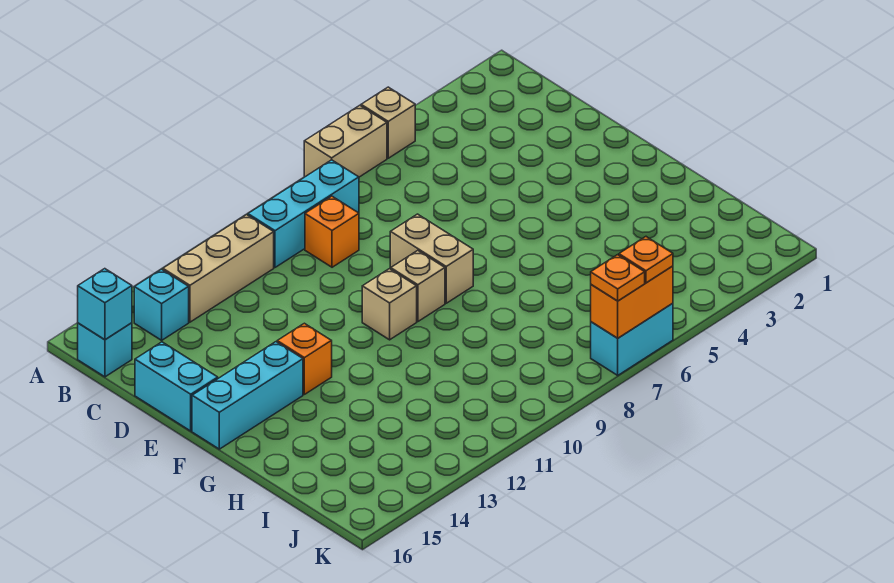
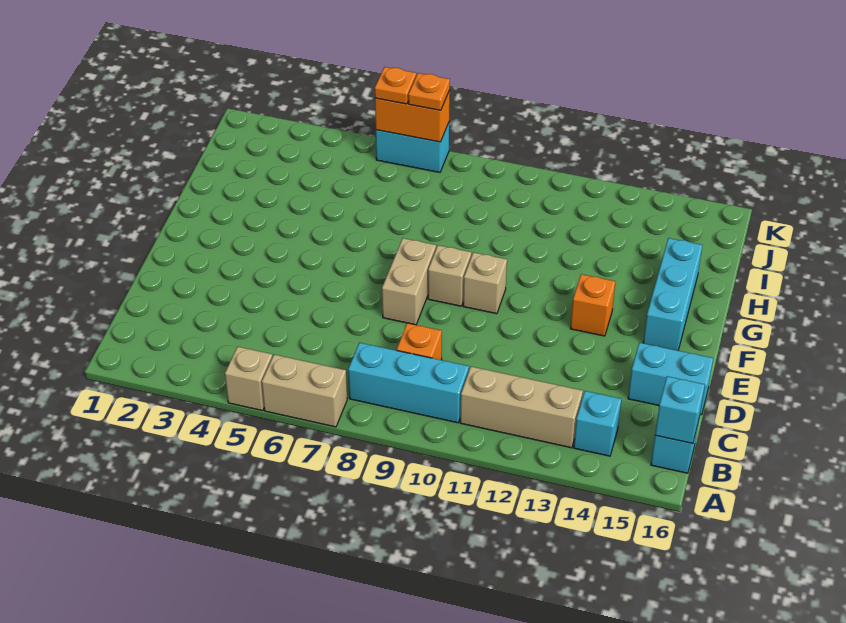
cyan brick D16:E16 level 1 -> cyan brick D15:D16 level 1
cyan brick F14:F16 level 1 -> cyan brick F15:H15 level 1

